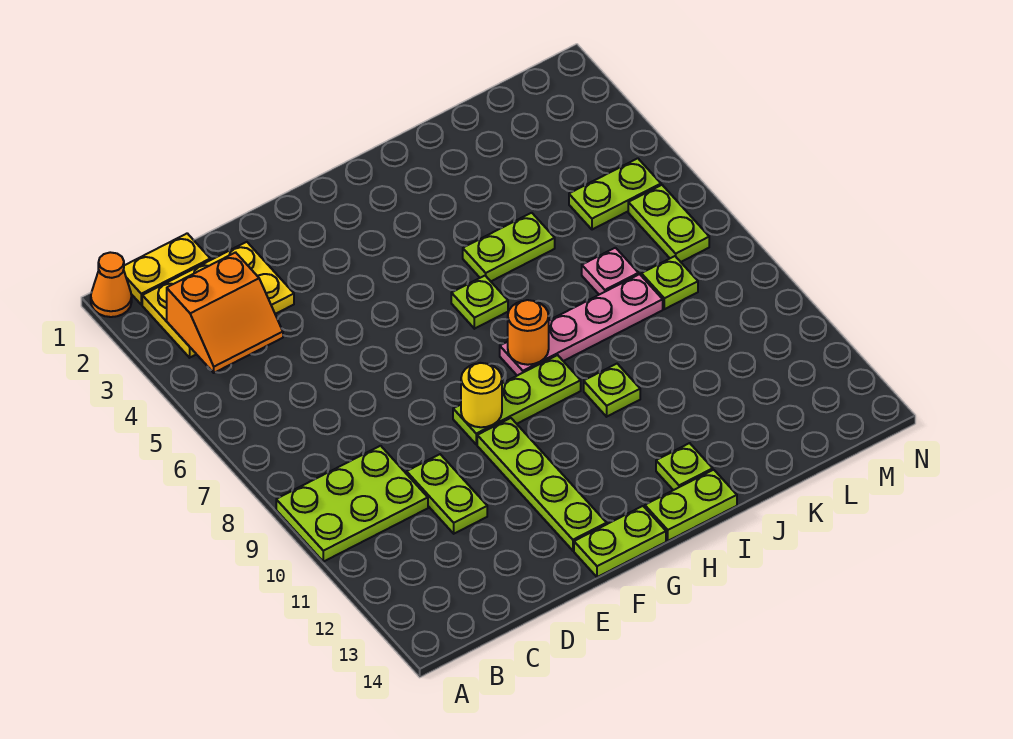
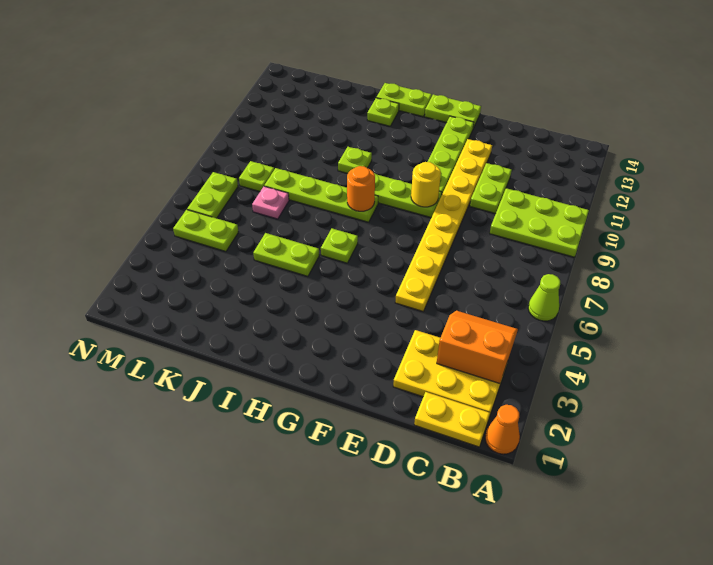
none -> lime cone A6 level 1
none -> yellow plate E5:E12 level 1
pink plate H8:K8 level 1 -> lime plate H8:K8 level 1

